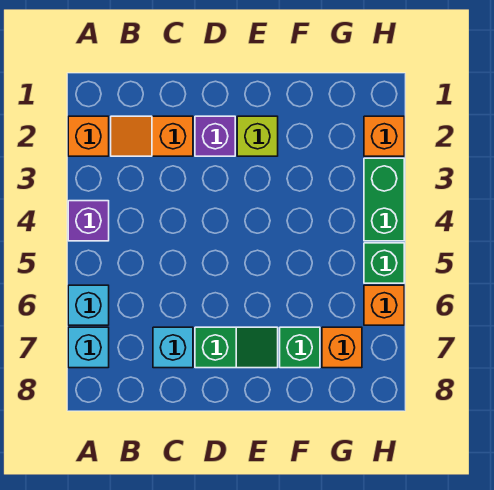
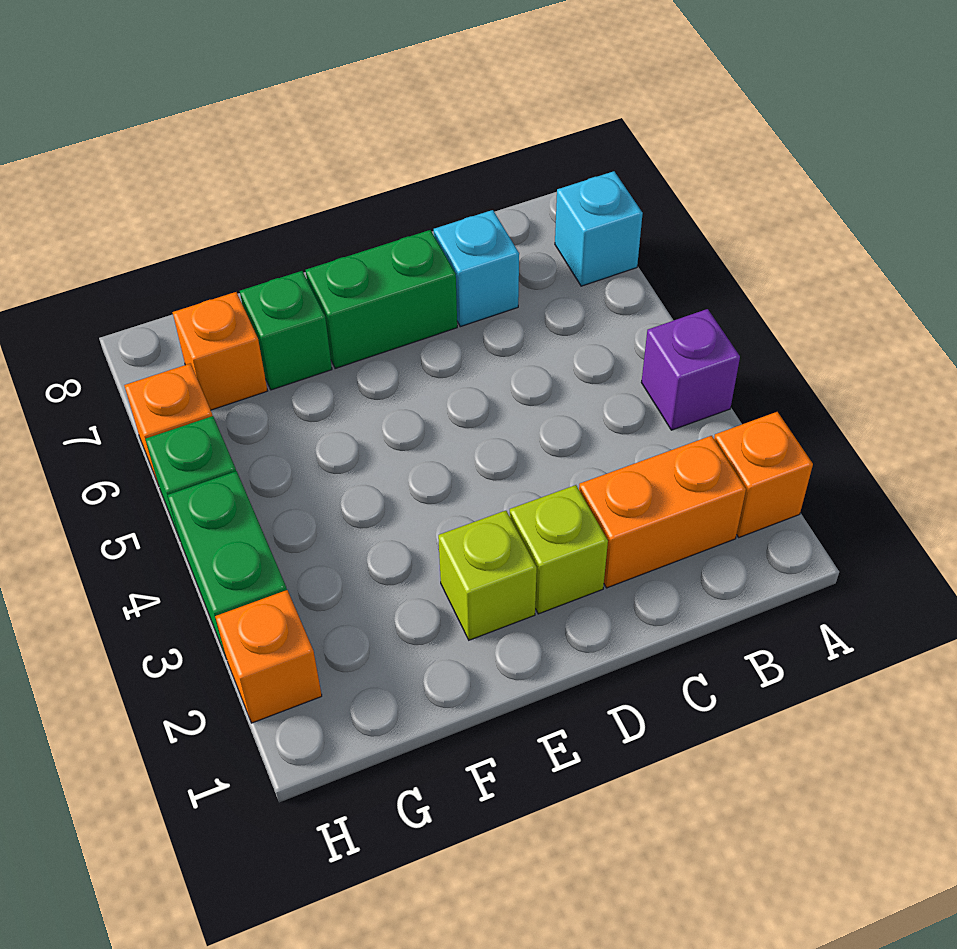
cyan brick A6 level 1 -> none
orange slope B2:C2 level 1 top C -> orange brick B2:C2 level 1
purple brick D2 level 1 -> lime brick D2 level 1
green slope D7:E7 level 1 top D -> green brick D7:E7 level 1

